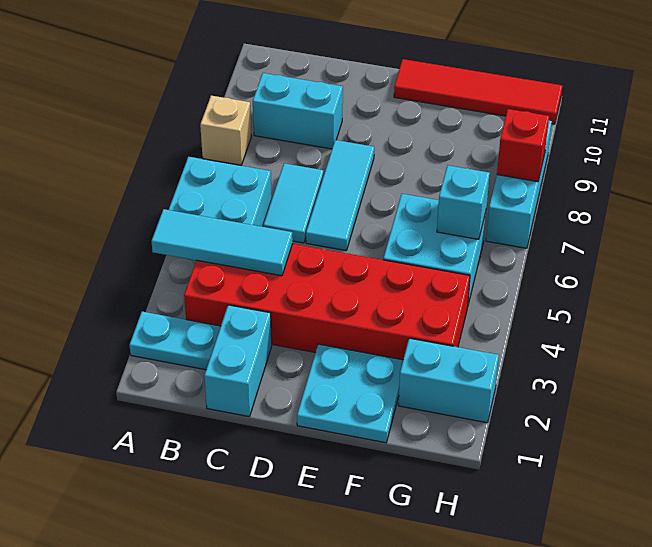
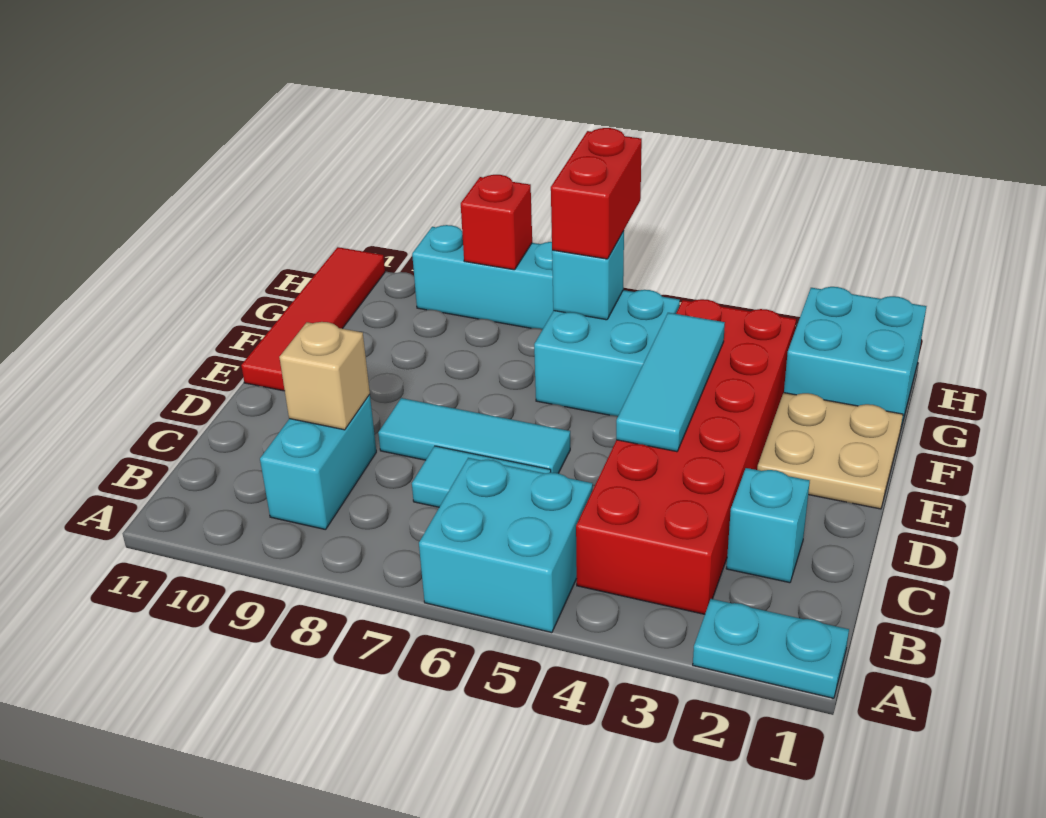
cyan plate A2:B2 level 1 -> cyan plate A1:A2 level 1
cyan tile A4:C4 level 2 -> cyan tile D4:F4 level 2
tan brick A8 level 1 -> tan brick C9 level 2
cyan brick C1:C2 level 1 -> cyan brick C2 level 1
cyan plate E1:F2 level 1 -> tan plate E1:F2 level 1
cyan brick G2:H2 level 1 -> cyan brick G1:H2 level 1
none -> red brick G6:H6 level 3

